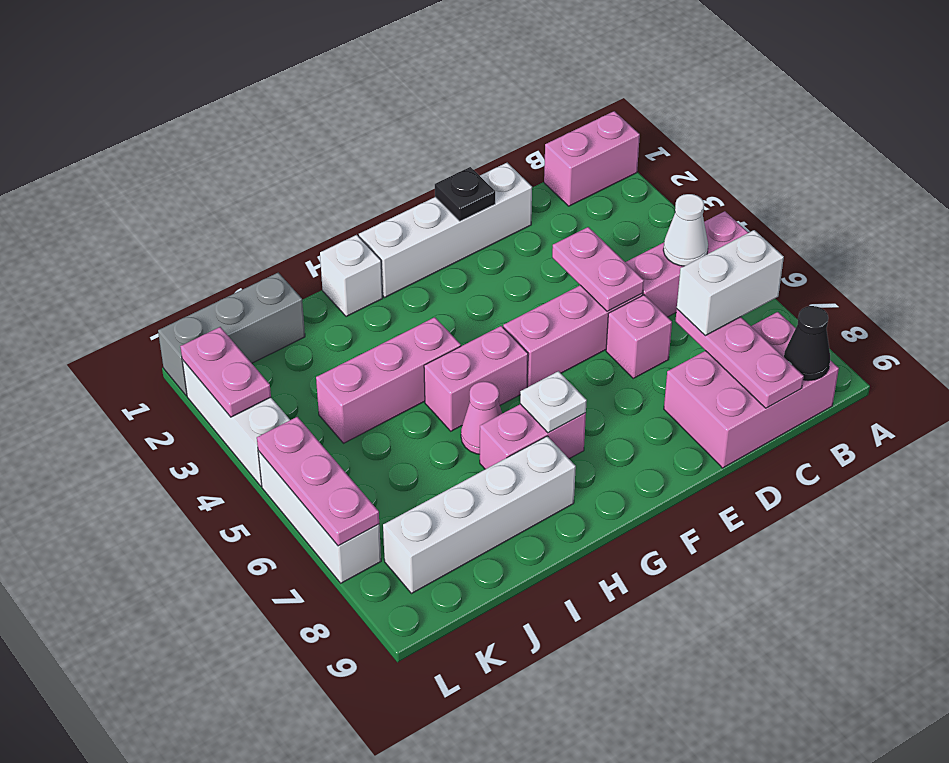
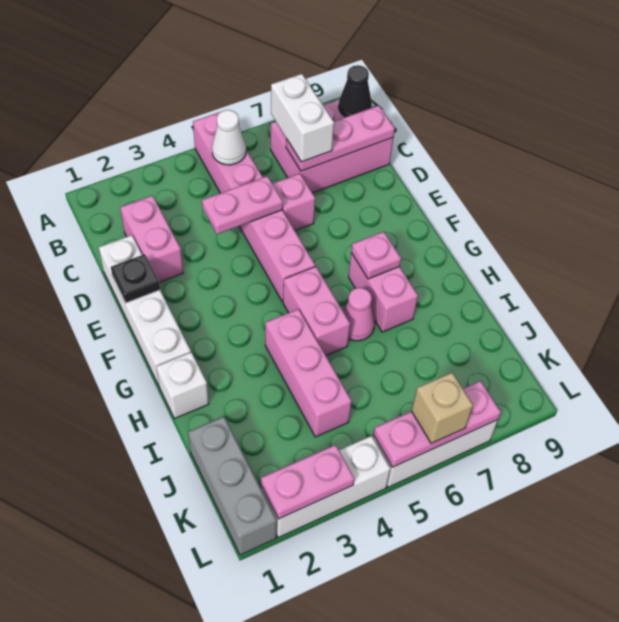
pink brick A1:B1 level 1 -> pink brick C2:D2 level 1
pink brick B8:D9 level 1 -> pink brick B7:C9 level 1
white plate G7 level 2 -> pink plate G7 level 2
white brick H8:K8 level 1 -> none
none -> tan brick L6 level 3

